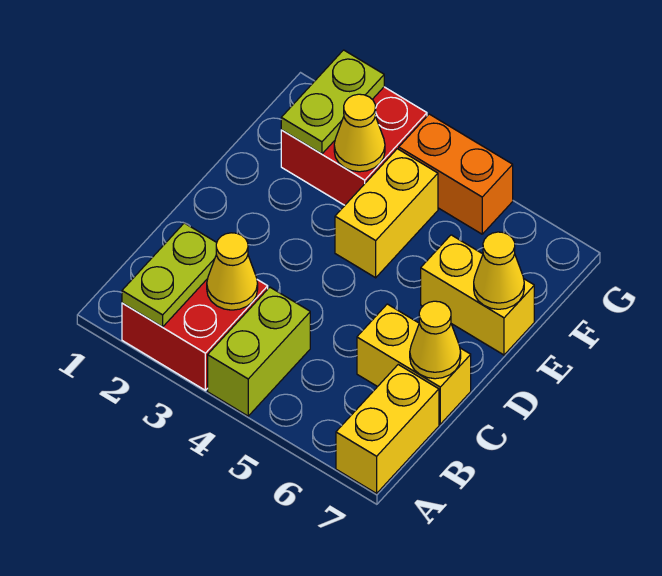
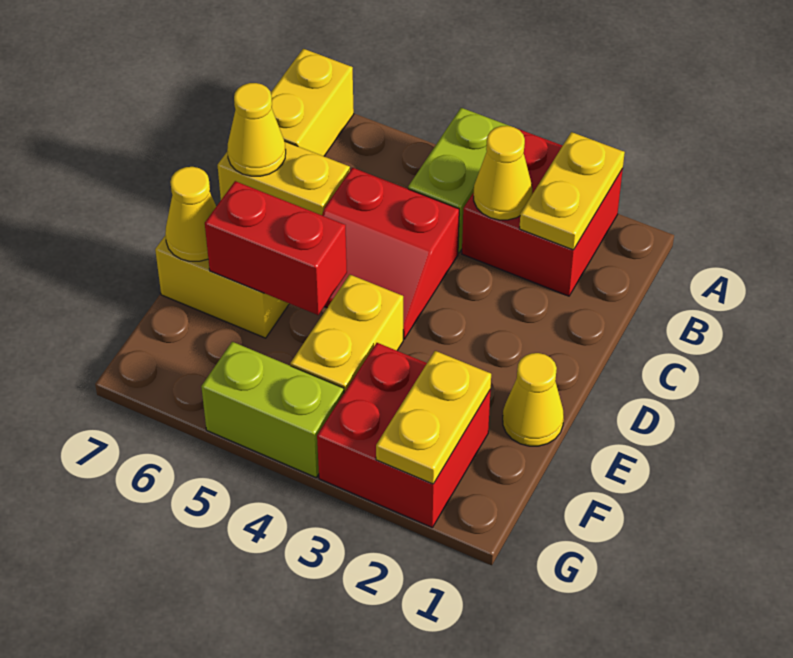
lime plate A2:B2 level 2 -> yellow plate A2:B2 level 2
none -> red slope C4:D5 level 1 top C
none -> red brick E5:E6 level 2
lime plate F2:G2 level 2 -> yellow plate F2:G2 level 2
yellow cone F3 level 2 -> yellow cone E1 level 1
orange brick G4:G5 level 1 -> lime brick G4:G5 level 1

